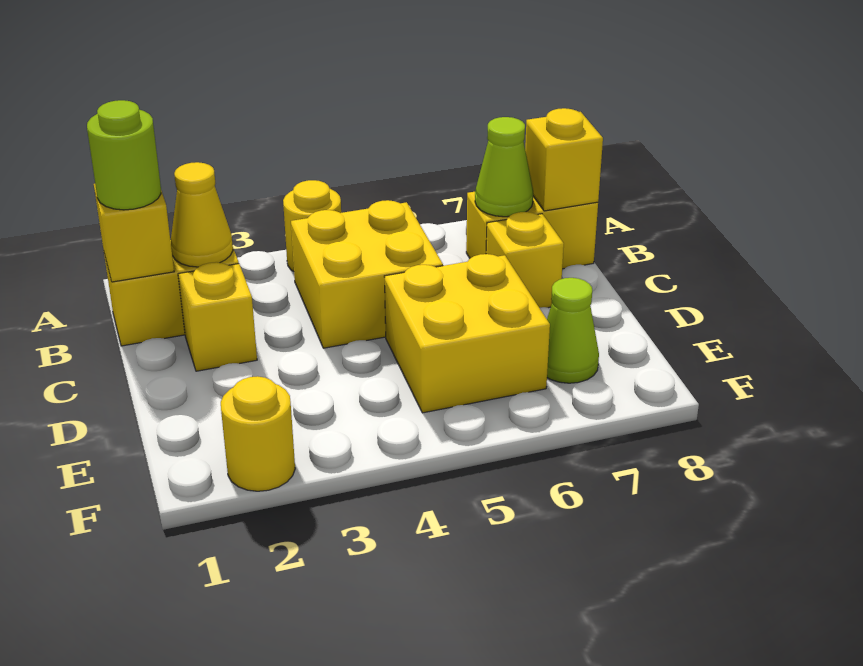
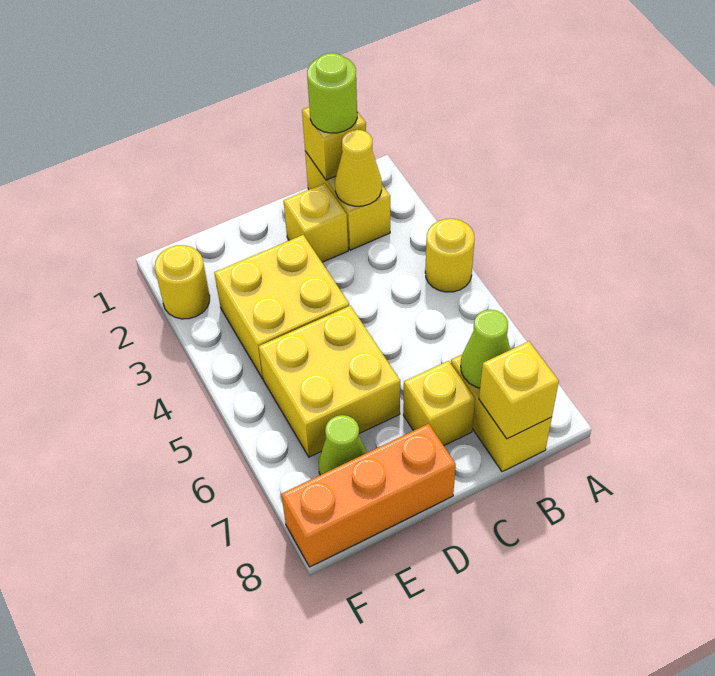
yellow brick B4:C5 level 1 -> yellow brick D3:E4 level 1
none -> orange brick D8:F8 level 1

